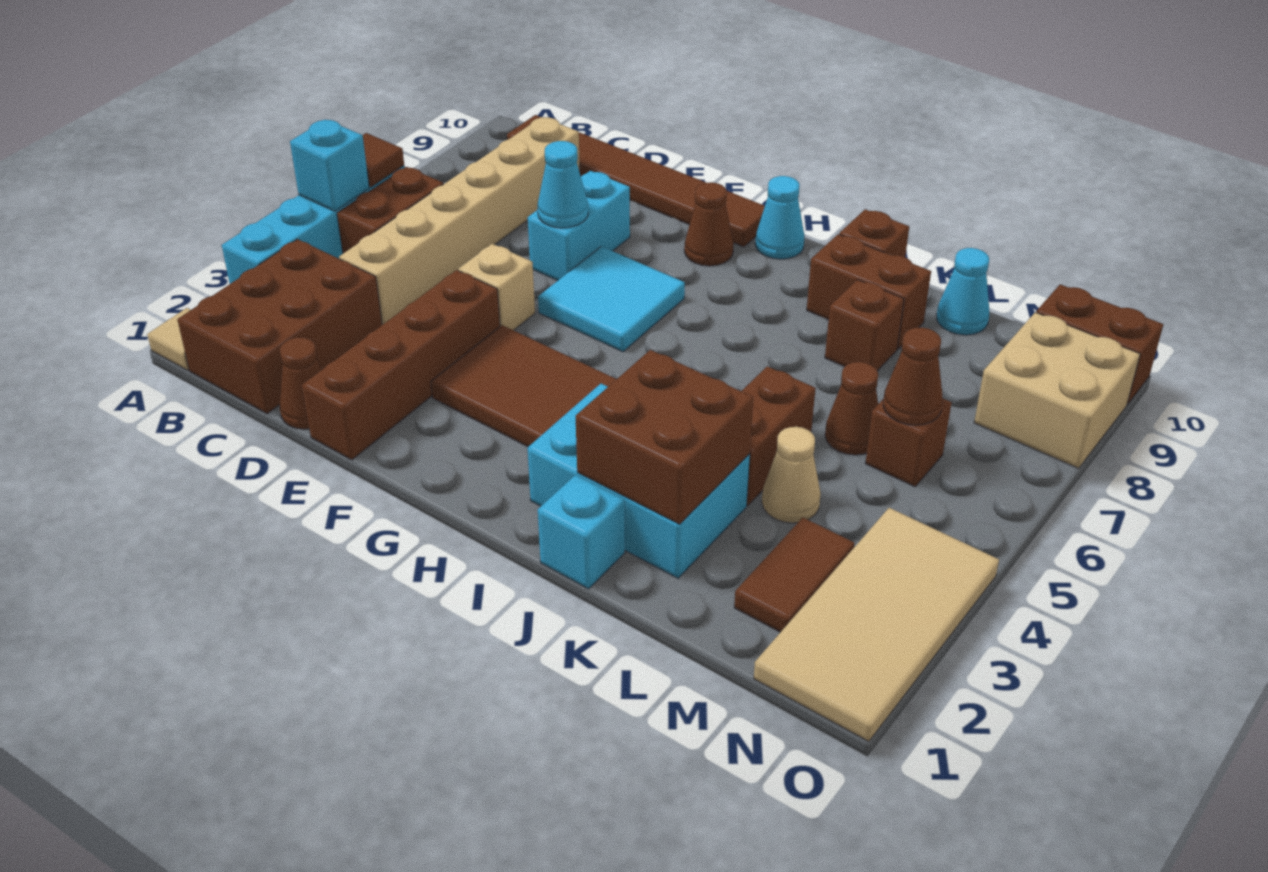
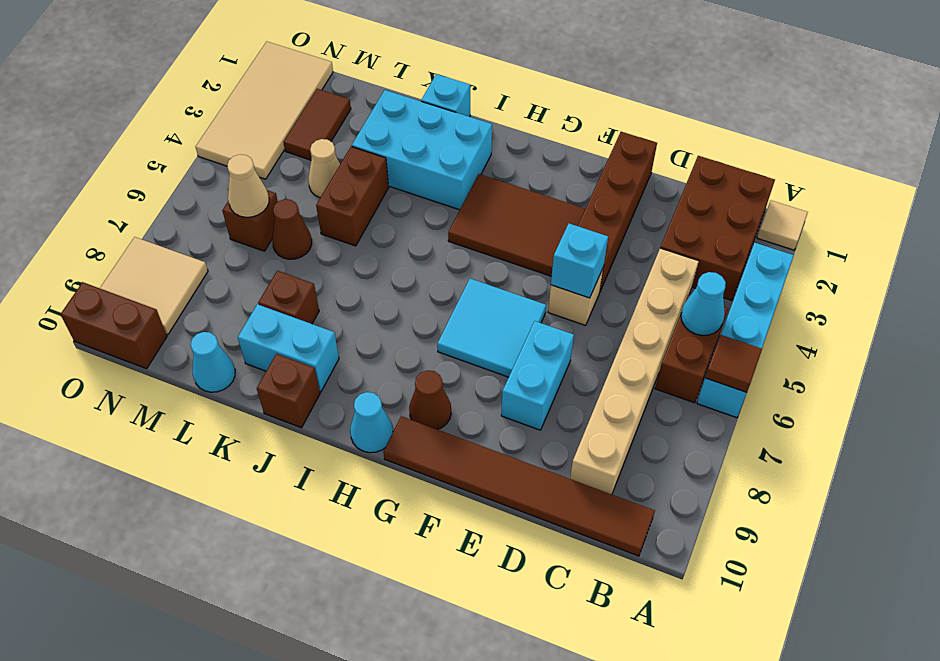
cyan brick A5 level 2 -> cyan brick E5 level 2
brown cone D1 level 1 -> none
cyan cone E7 level 2 -> cyan cone B5 level 2
brown brick J2:K3 level 2 -> none
brown brick J9:K9 level 1 -> cyan brick J9:K9 level 1
brown cone M6 level 2 -> tan cone M6 level 2
tan brick N8:O9 level 1 -> tan tile N8:O9 level 1

